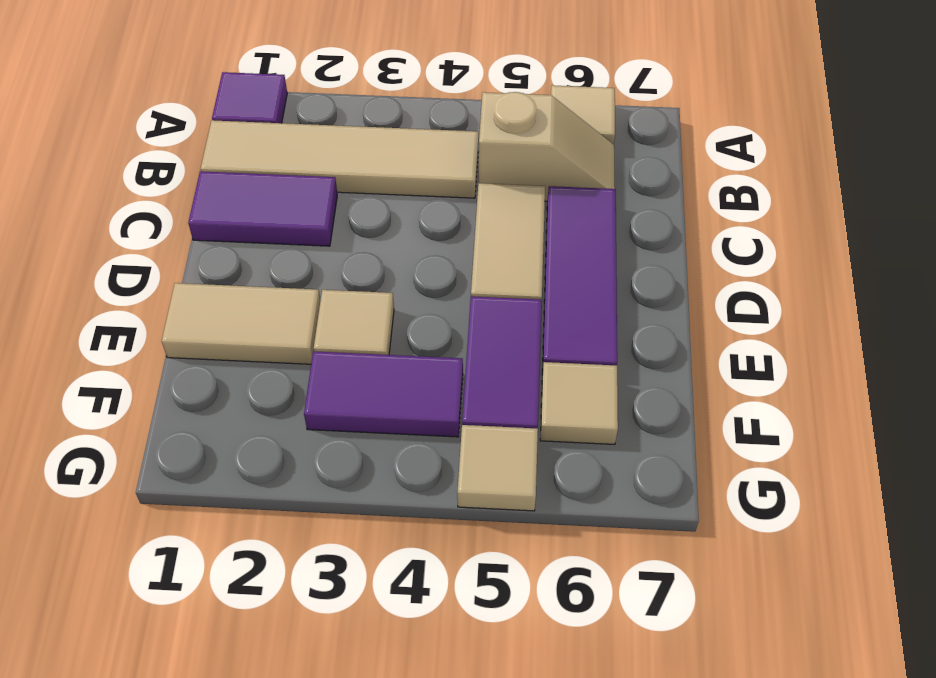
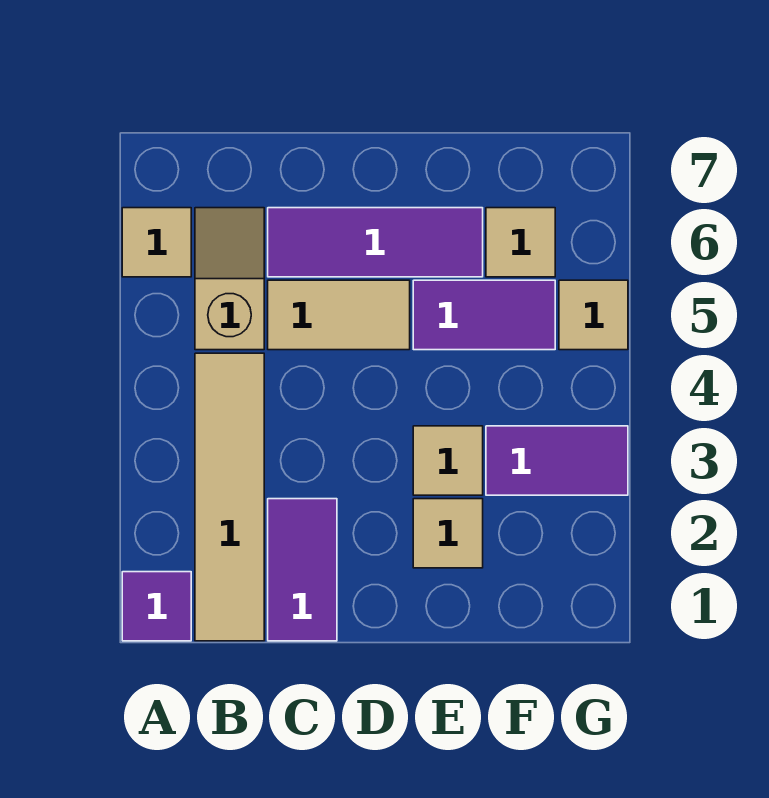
tan tile E1:E2 level 1 -> tan tile E2 level 1
purple tile F3:F4 level 1 -> purple tile F3:G3 level 1

